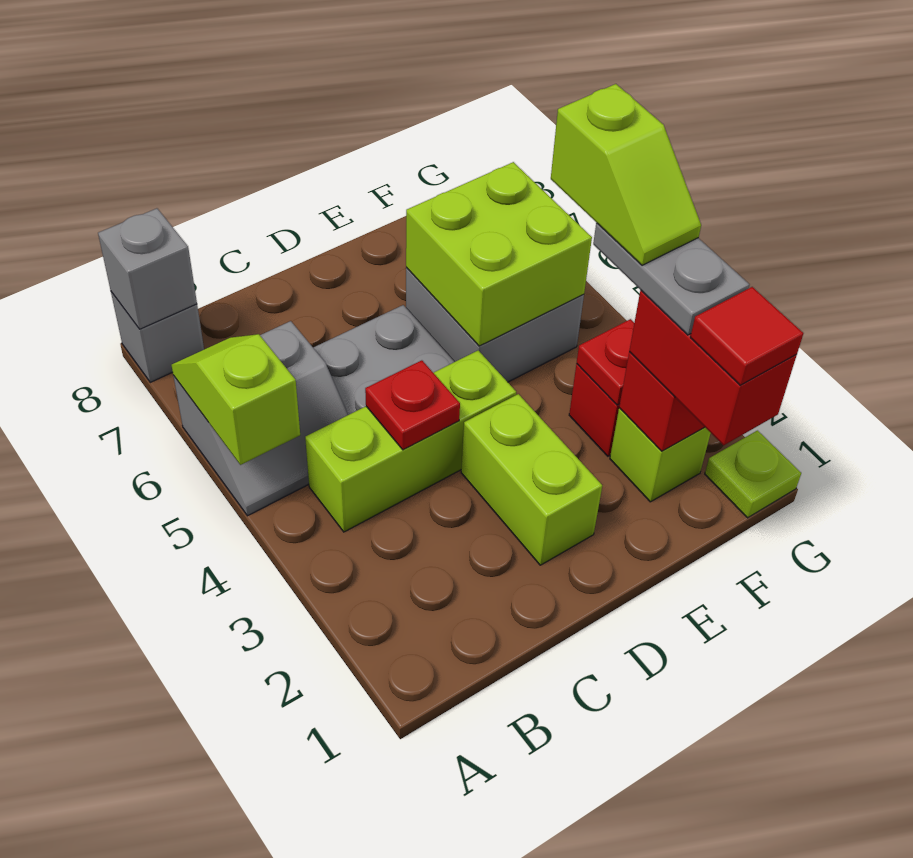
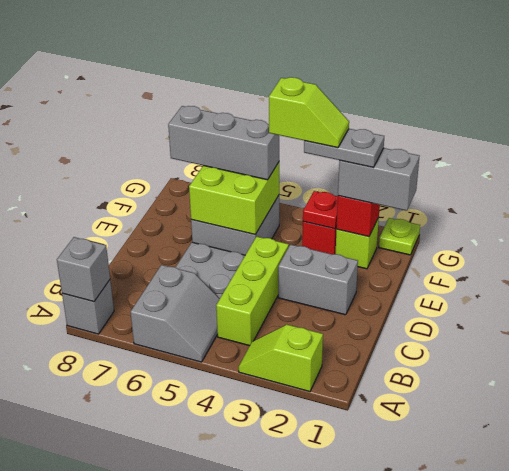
lime slope A5:A6 level 2 top 5 -> lime slope A2:A3 level 1 top 2
red plate C4 level 2 -> none
lime brick D2:D3 level 1 -> grey brick D2:D3 level 1
red brick F1:F2 level 3 -> grey brick F1:F2 level 3
red tile F1 level 4 -> none
none -> grey brick F5:F7 level 3

